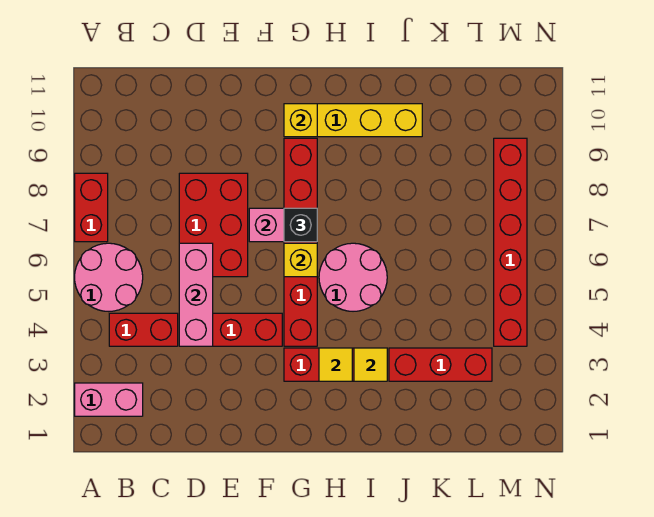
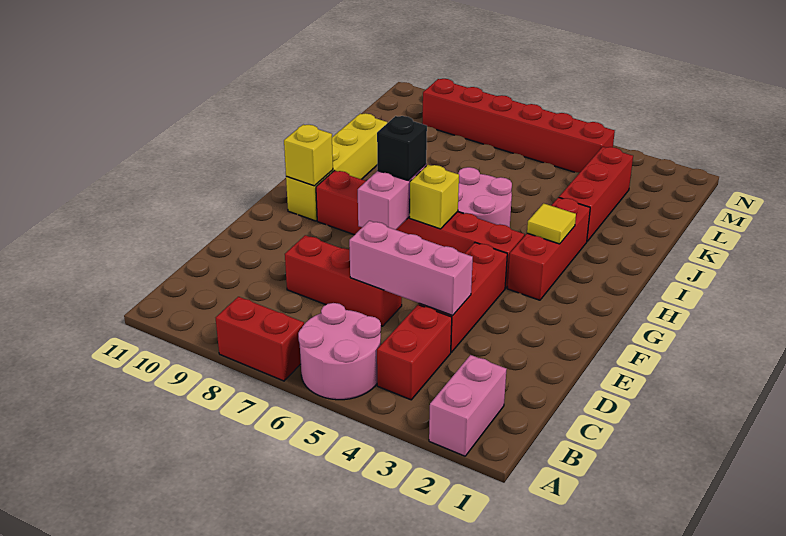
red brick D6:E8 level 1 -> red brick D6:D8 level 1
yellow tile I3 level 2 -> none

